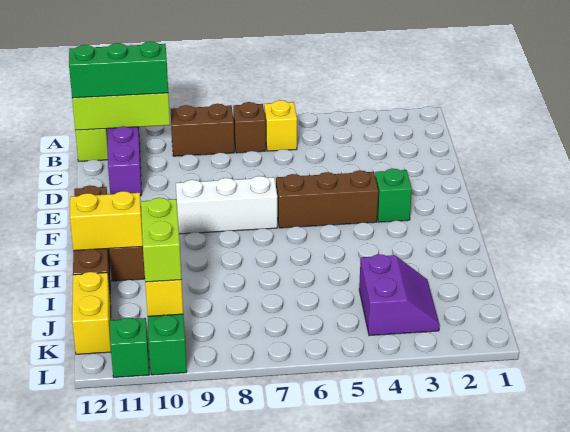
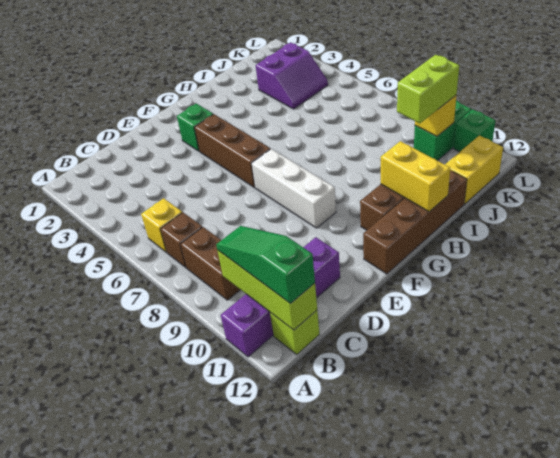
green brick B10:B12 level 3 -> green slope B10:B12 level 3 top 12
purple slope J3:K4 level 1 top 4 -> purple slope J3:K4 level 1 top 3

